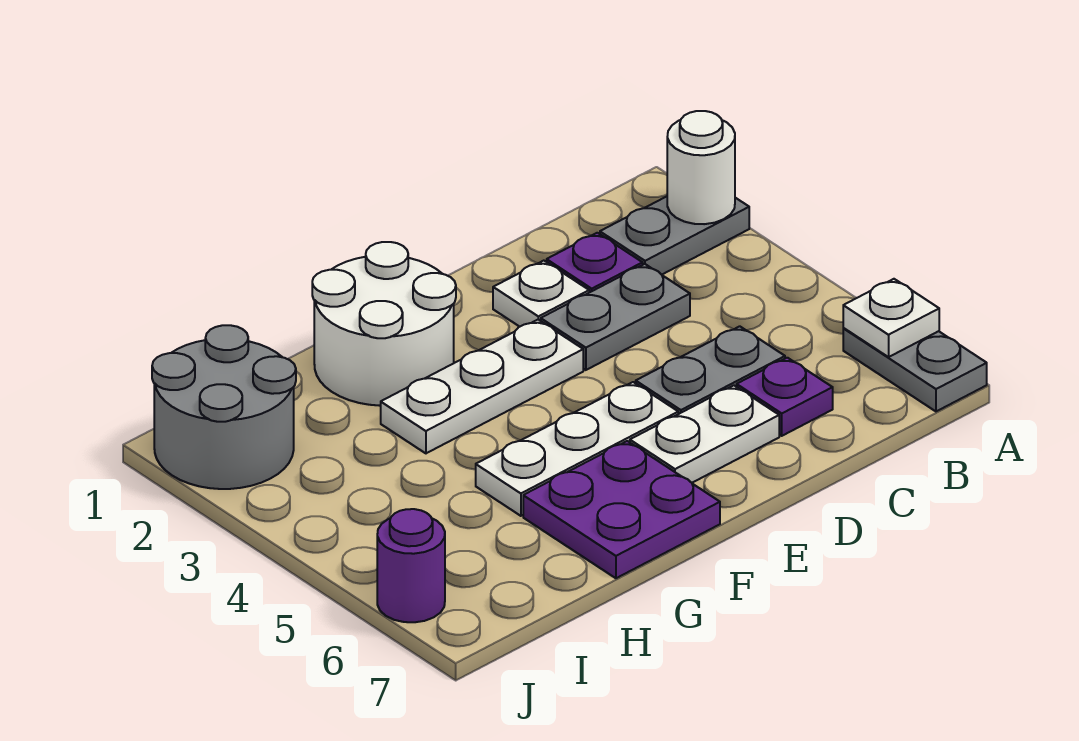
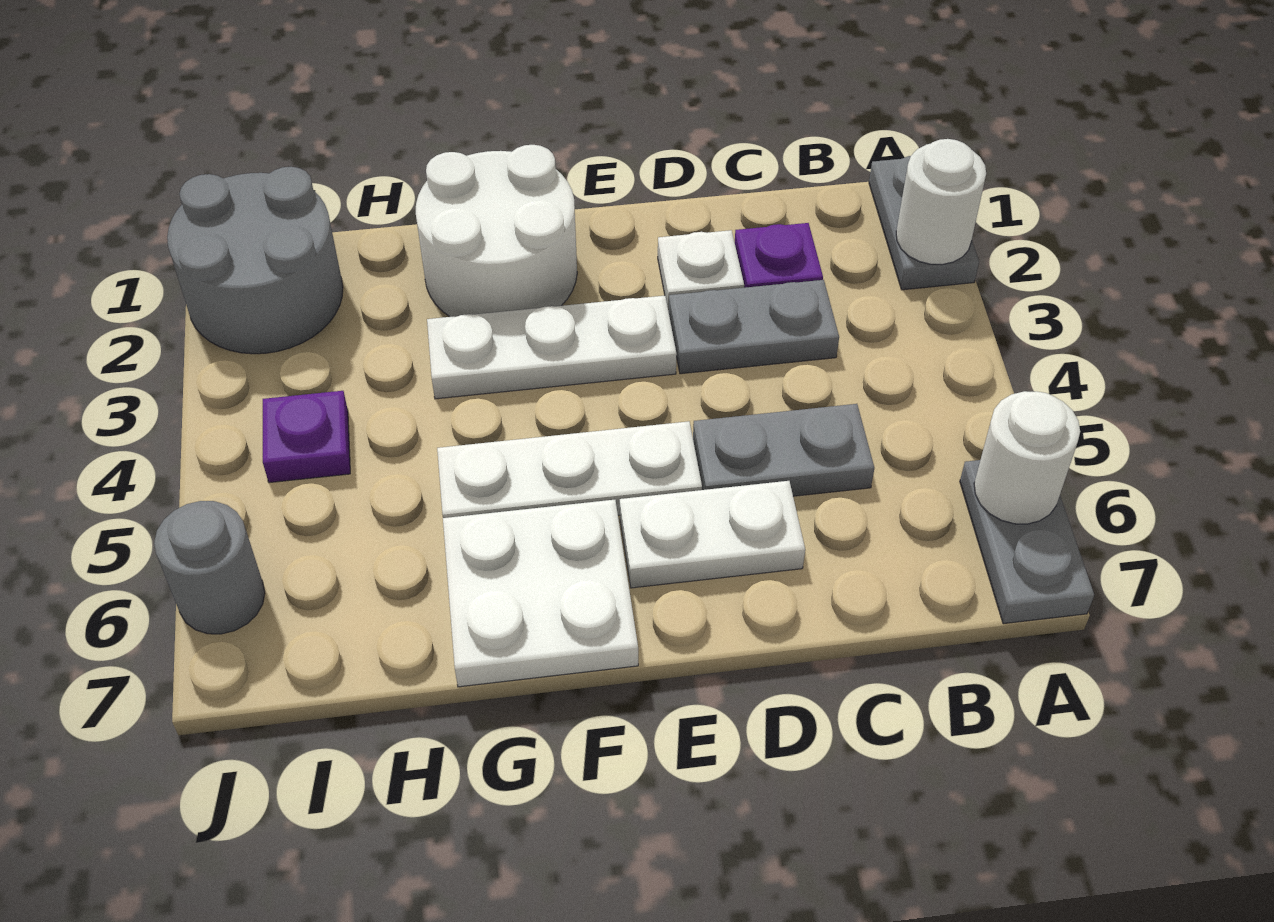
grey plate A2:B2 level 1 -> grey plate A1:A2 level 1
white plate A6 level 2 -> white round brick A6 level 2
purple plate C6 level 1 -> purple plate I4 level 1
purple plate F6:G7 level 1 -> white plate F6:G7 level 1
purple round brick J6 level 1 -> grey round brick J6 level 1

